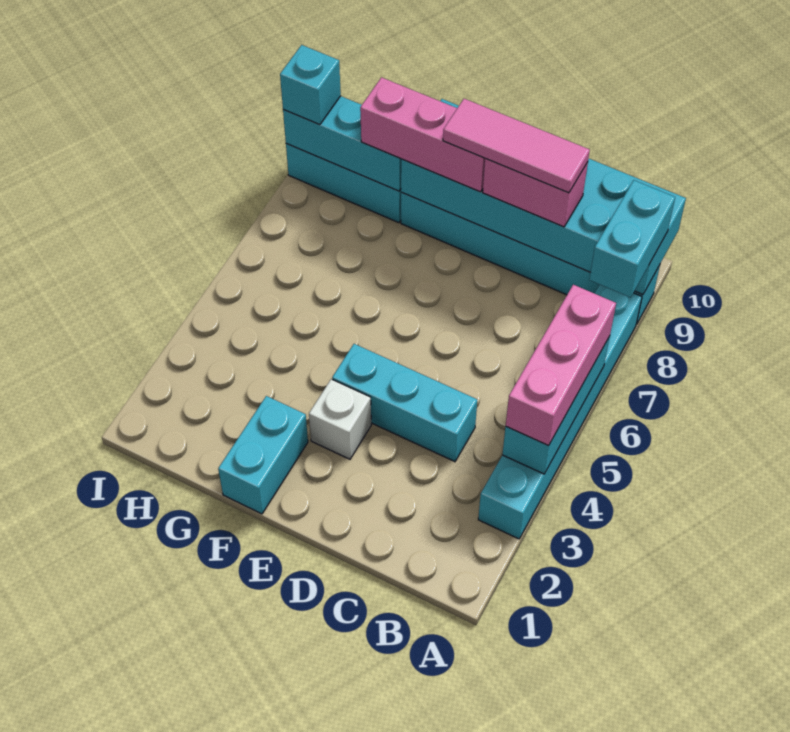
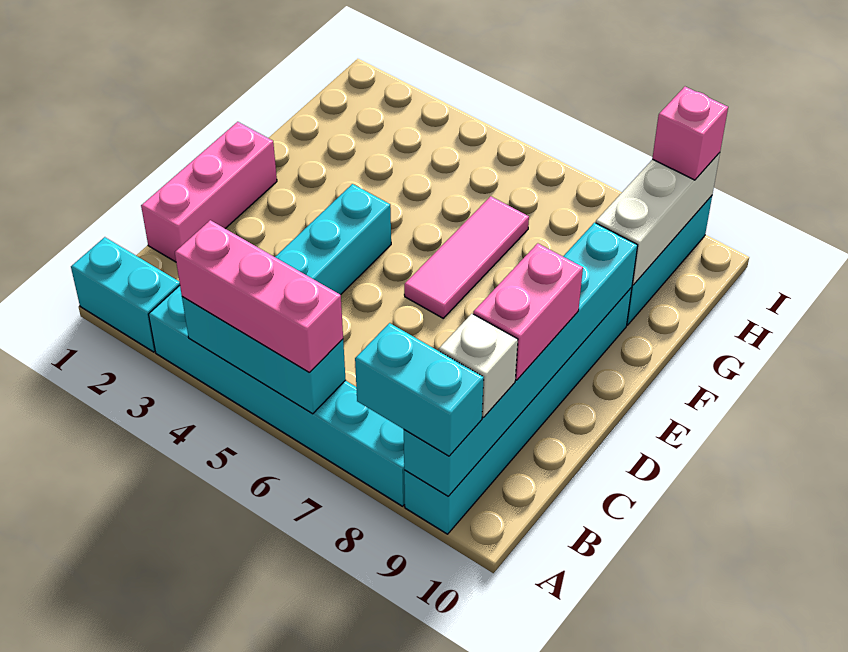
cyan brick A9:F10 level 2 -> cyan brick A9:F9 level 2
pink tile C9:E9 level 4 -> pink tile E6:G6 level 1
white brick E3 level 1 -> white brick B9 level 3
pink brick E9:G9 level 3 -> pink brick C1:E1 level 1
cyan brick F1:F2 level 1 -> cyan brick A1:A2 level 1
cyan brick G9:I9 level 2 -> white brick G9:I9 level 2
cyan brick I9 level 3 -> pink brick I9 level 3

